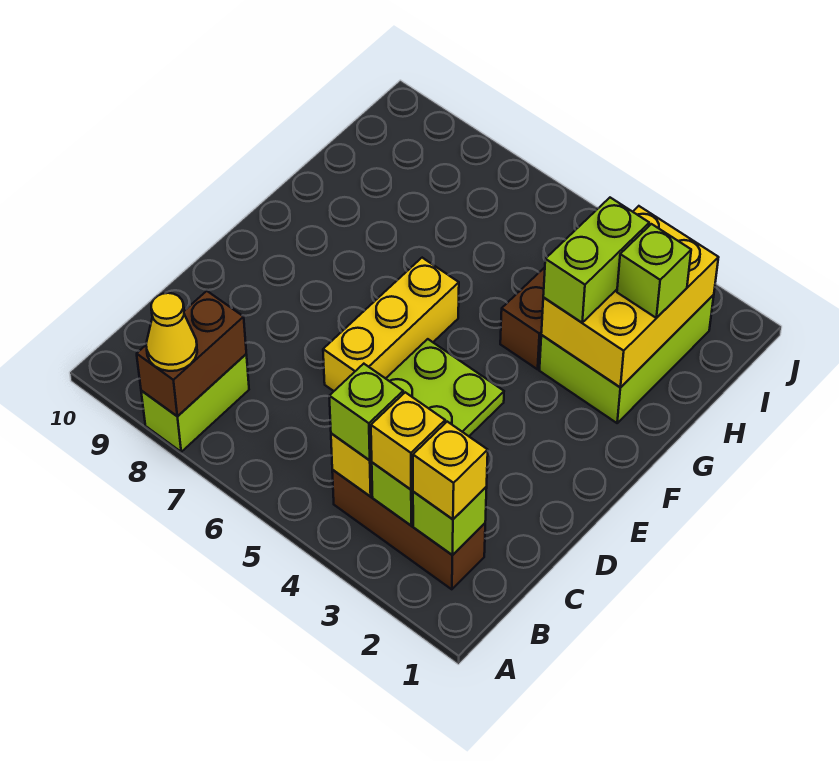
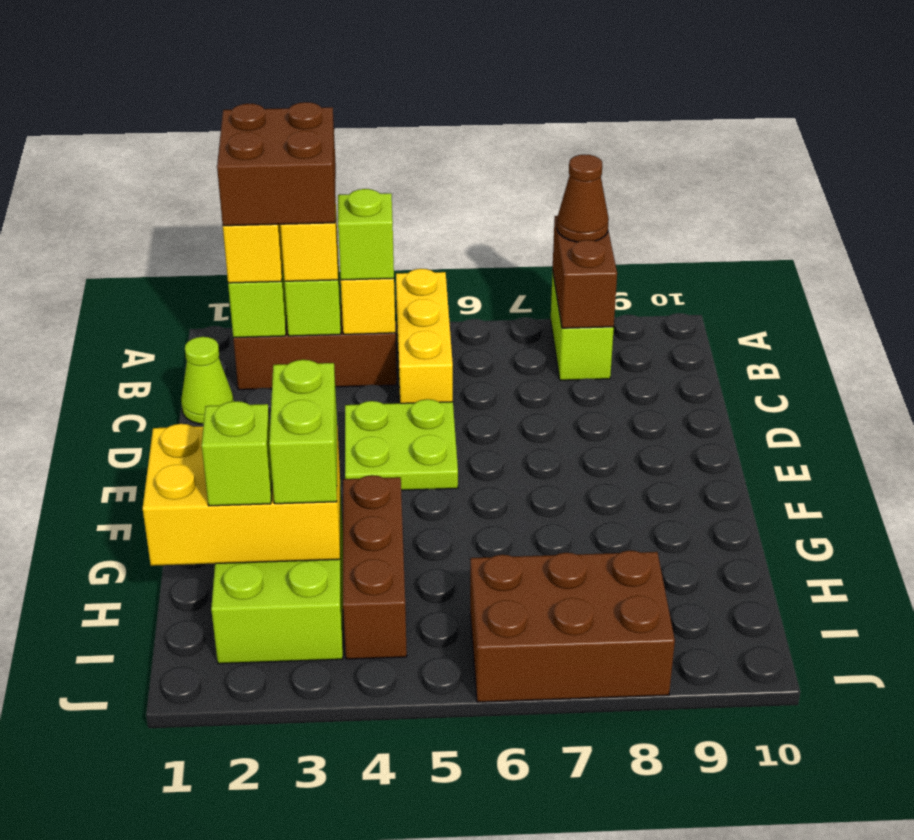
none -> brown brick A2:B3 level 4
yellow cone A8 level 3 -> brown cone A8 level 3
none -> lime cone C1 level 1
yellow brick D6:F6 level 1 -> yellow brick A5:C5 level 1
yellow brick G2:I3 level 2 -> yellow brick G1:H3 level 2
none -> brown brick I6:J8 level 1

